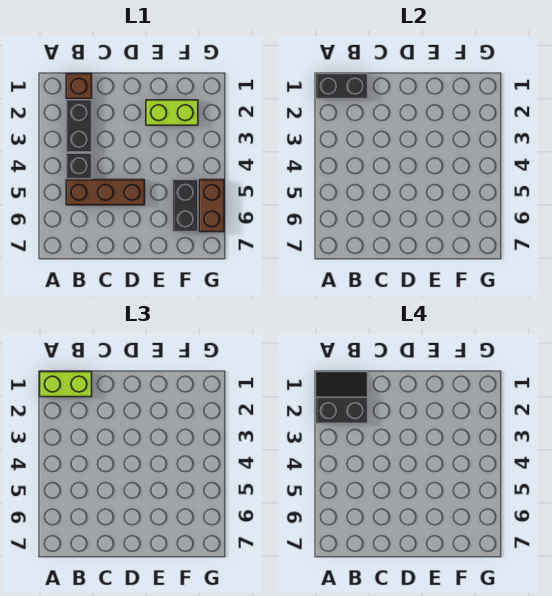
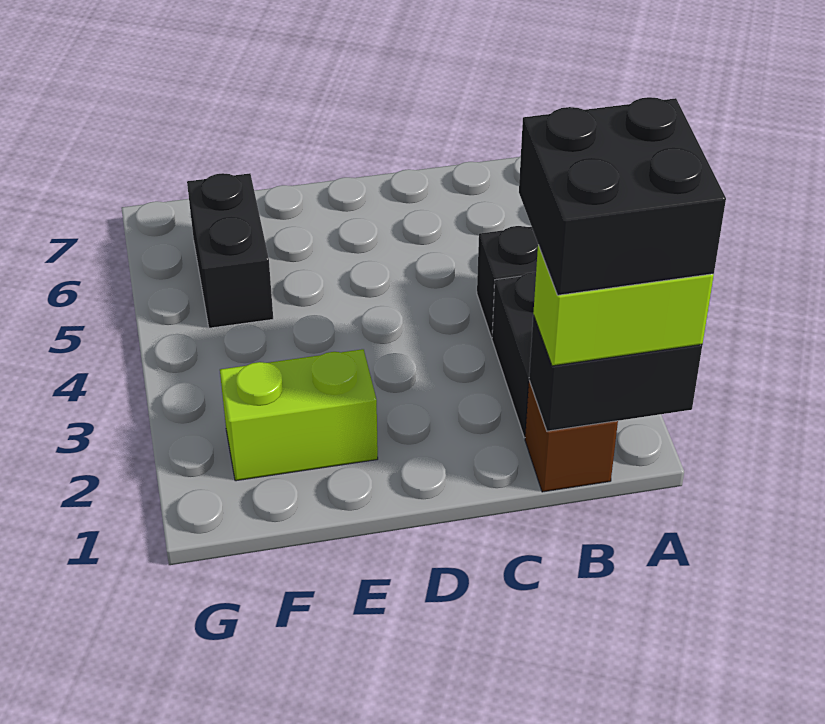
black slope A1:B2 level 4 top 2 -> black brick A1:B2 level 4
brown brick B5:D5 level 1 -> none
brown brick G5:G6 level 1 -> none

